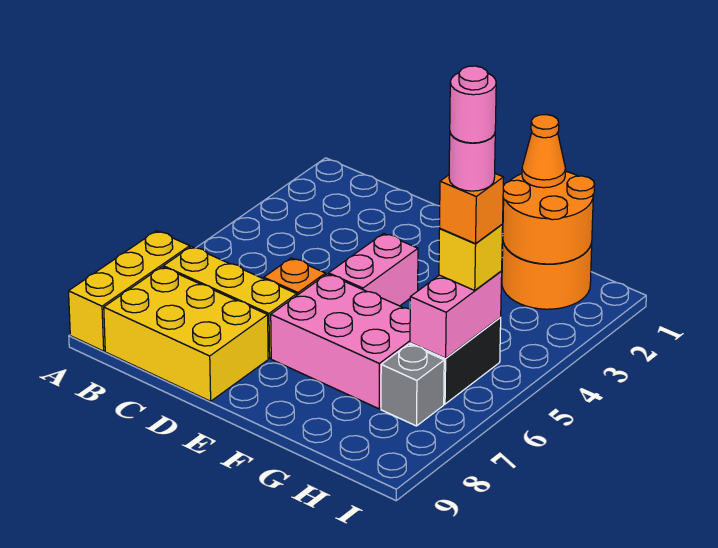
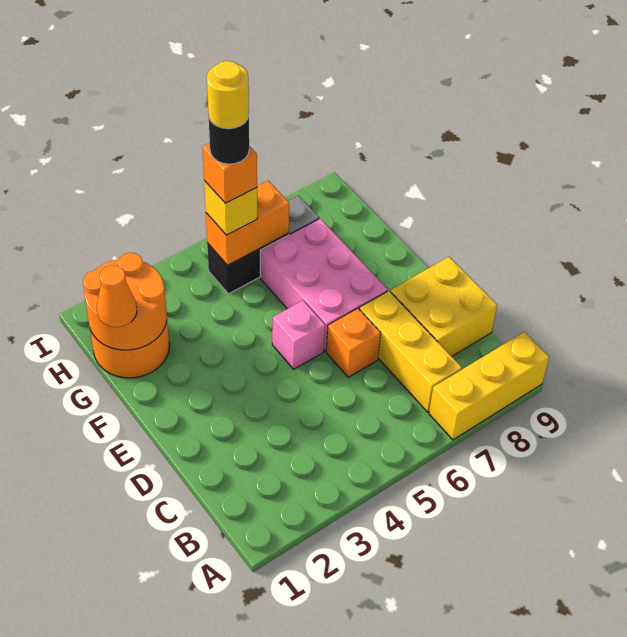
yellow brick B8:D9 level 1 -> yellow brick C8:D9 level 1
pink brick E4:E5 level 1 -> pink brick E5 level 1
pink brick H5:H6 level 2 -> orange brick H5:H6 level 2
pink round brick H5 level 5 -> black round brick H5 level 5
pink round brick H5 level 6 -> yellow round brick H5 level 6

